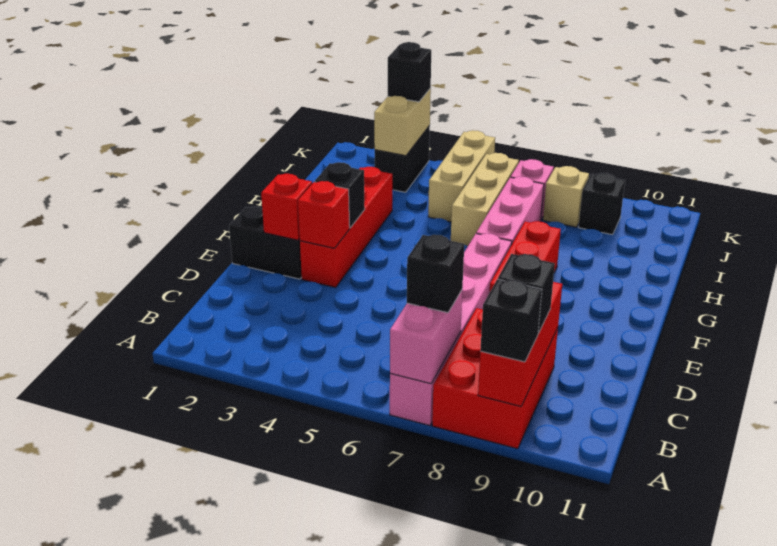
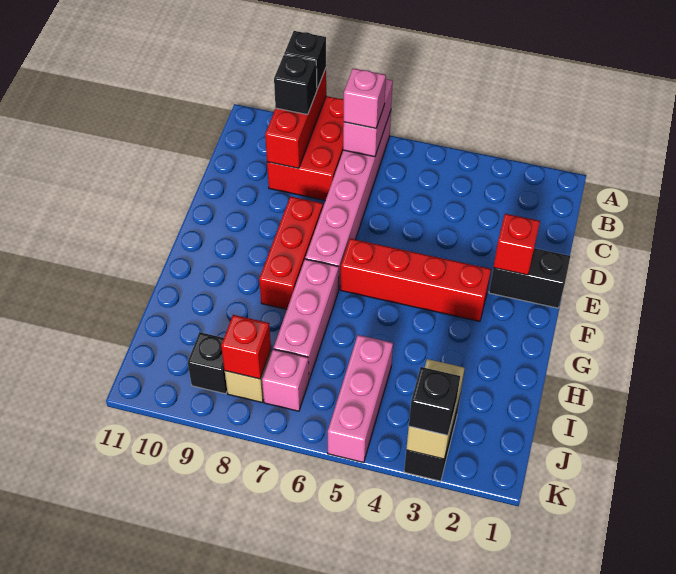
black brick B7 level 3 -> pink brick B7 level 3
red brick E3:H3 level 1 -> red brick F3:F6 level 1
red brick E3 level 2 -> red brick J8 level 2
black brick F3 level 2 -> none
tan brick H6:J6 level 1 -> none
tan brick I5:K5 level 1 -> pink brick I5:K5 level 1

